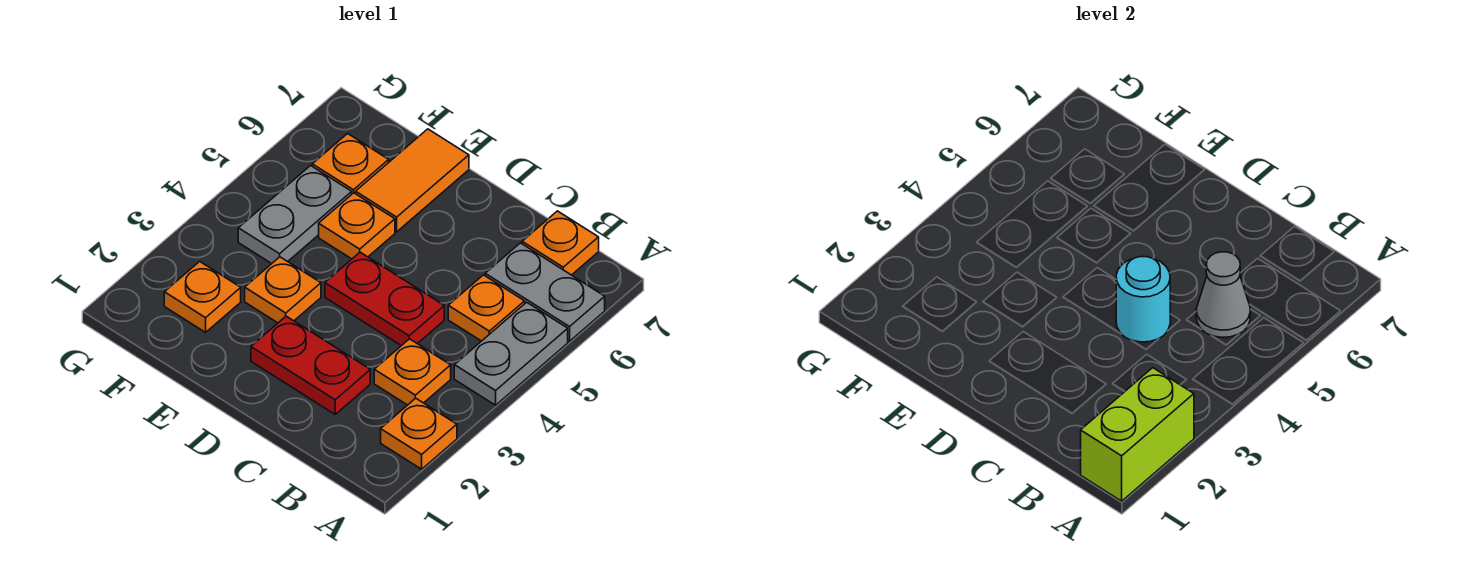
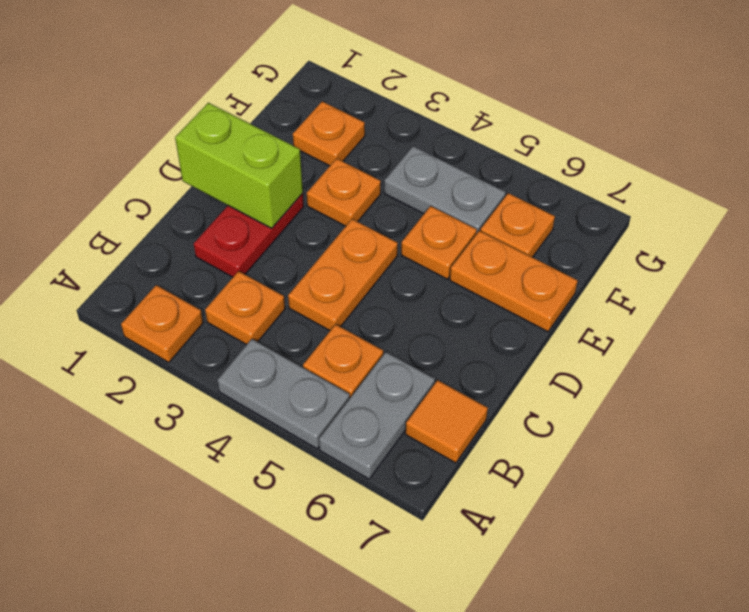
lime brick A1:A2 level 2 -> lime brick D1:D2 level 2
grey cone B5 level 2 -> none
orange plate B7 level 1 -> orange tile B7 level 1
red plate C4:D4 level 1 -> orange plate C4:D4 level 1
cyan round brick C4 level 2 -> none
orange tile E6:E7 level 1 -> orange plate E6:E7 level 1

